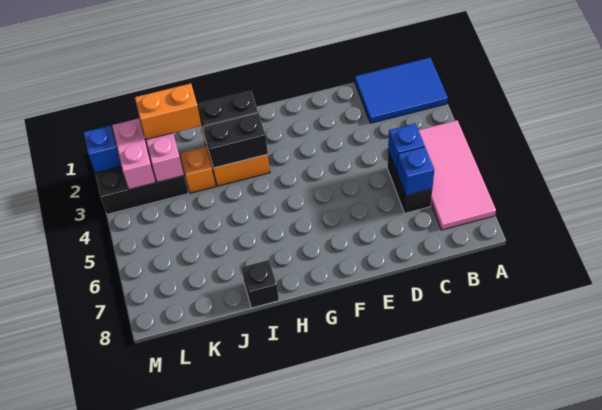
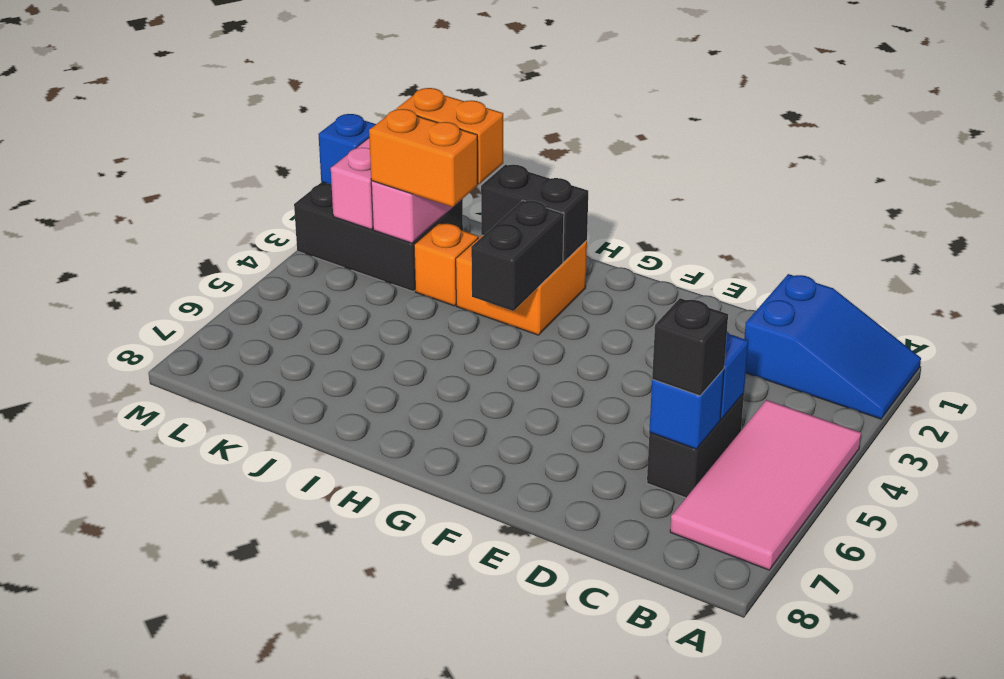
blue tile A1:C2 level 1 -> blue slope A1:C2 level 1 top C
black brick H3:I3 level 2 -> black brick H3:H4 level 2
black brick I8 level 1 -> black brick C6 level 3
none -> orange brick J3:K3 level 3

